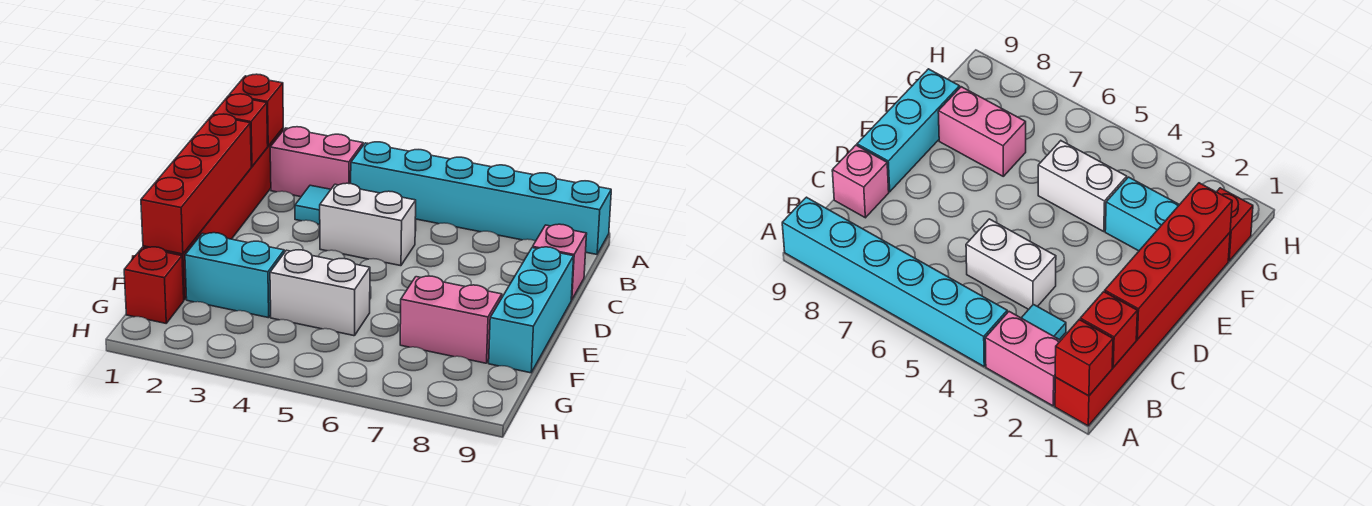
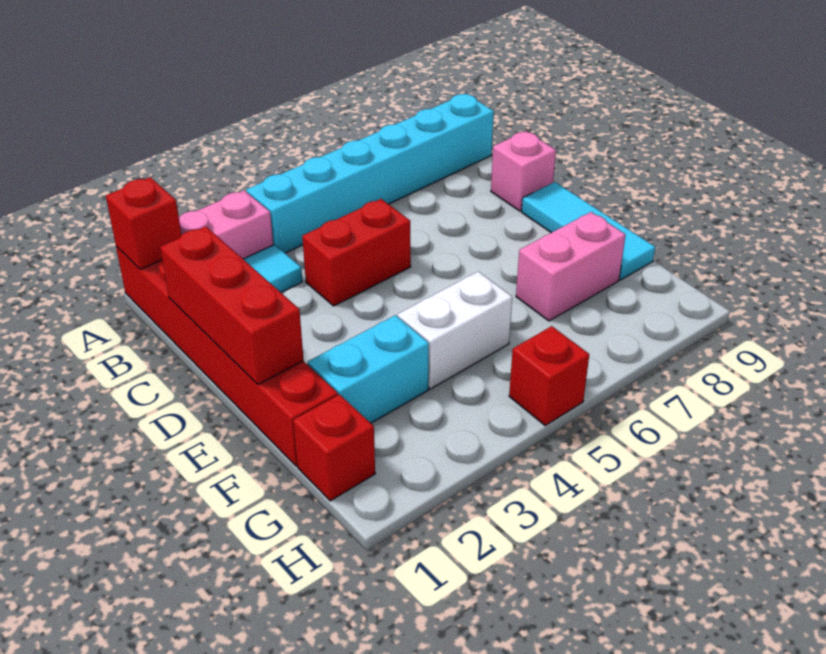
red brick B1 level 2 -> red brick H5 level 1
red brick C1:F1 level 2 -> red brick C1:E1 level 2
white brick C4:C5 level 1 -> red brick C4:C5 level 1
cyan brick D9:F9 level 1 -> cyan tile D9:F9 level 1

